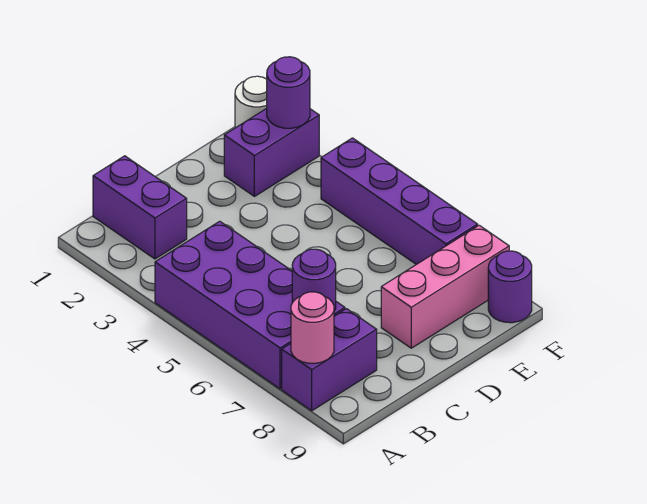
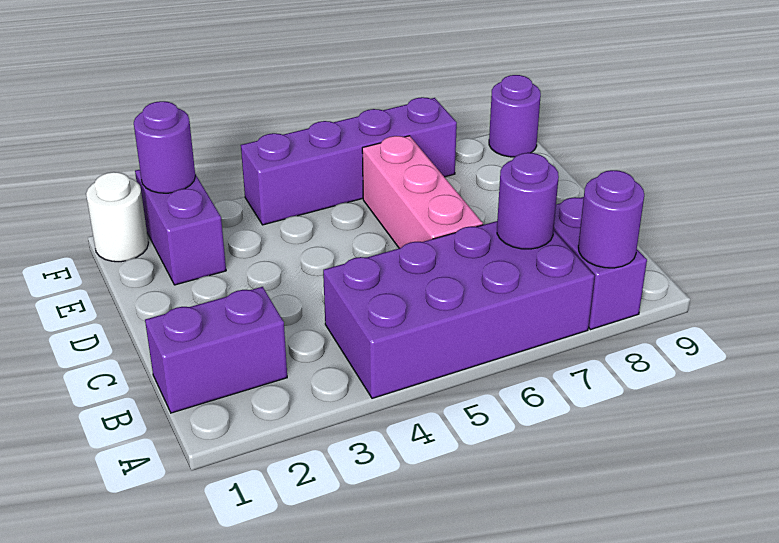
pink round brick A8 level 2 -> purple round brick A8 level 2
pink brick D8:F8 level 1 -> pink brick C6:E6 level 1

